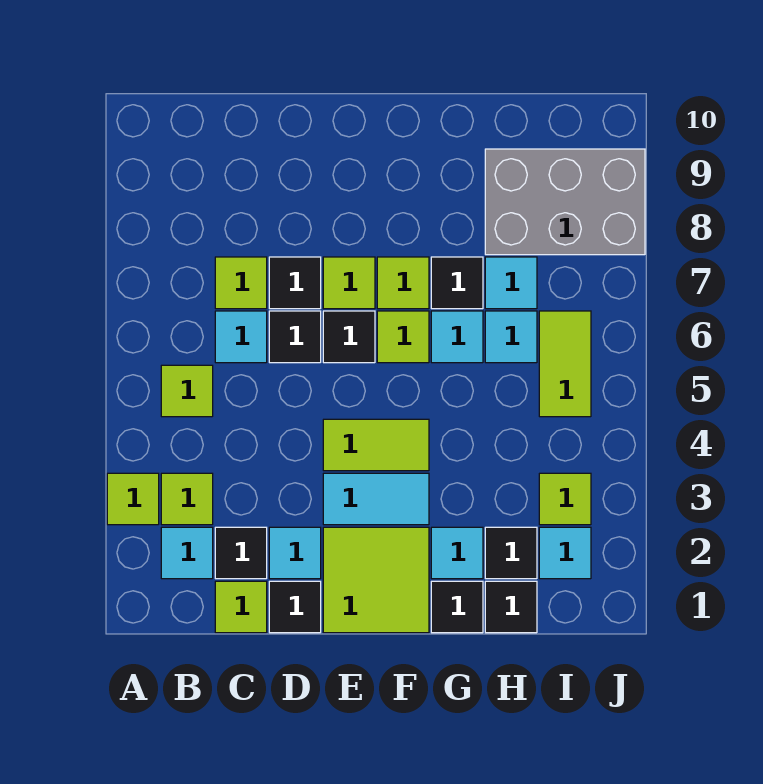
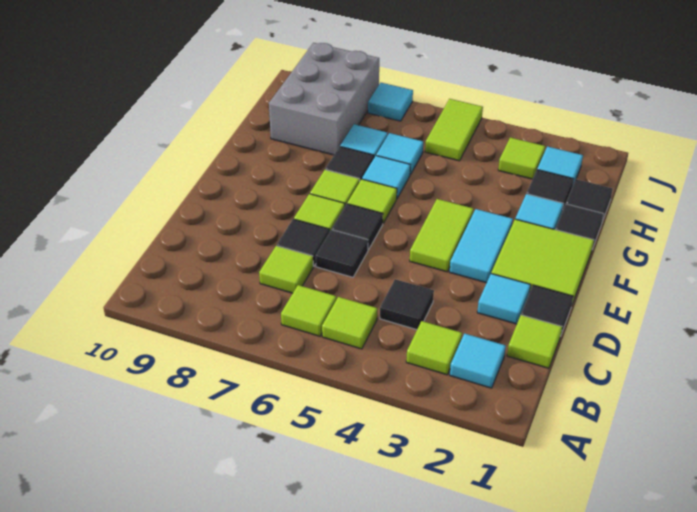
lime tile A3 level 1 -> lime tile B6 level 1
black tile C2 level 1 -> black tile C4 level 1
cyan tile C6 level 1 -> cyan tile J7 level 1
lime tile I5:I6 level 1 -> lime tile I5:J5 level 1

